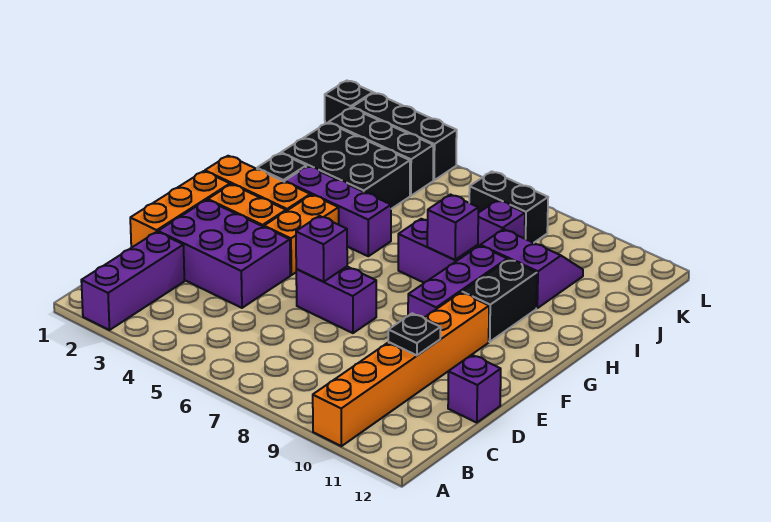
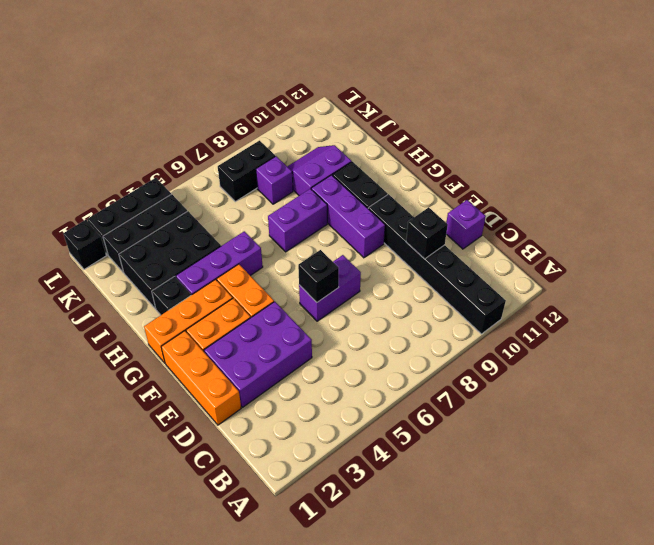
purple brick A2:C2 level 1 -> none
orange brick A10:F10 level 1 -> black brick A10:F10 level 1
black plate D10 level 2 -> black brick D10 level 2
purple brick E6 level 2 -> black brick E6 level 2
purple brick H8 level 2 -> none

